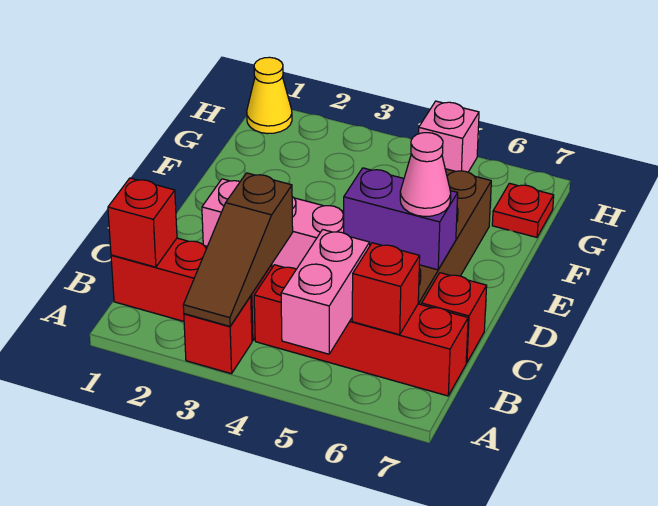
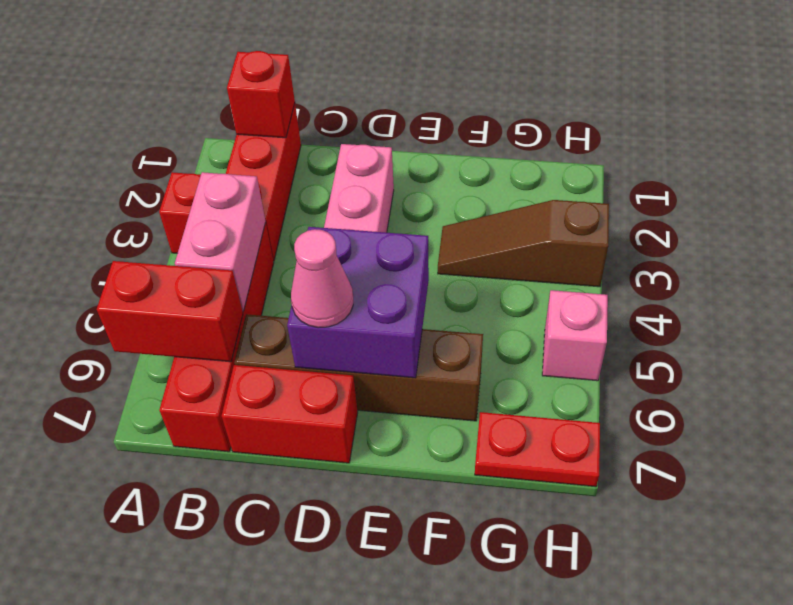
brown slope A3:C3 level 2 top C -> brown slope F3:H3 level 1 top H
pink brick A5:B5 level 2 -> pink brick B4:B5 level 2
red brick B6 level 2 -> red brick A6:B6 level 2
red brick C7 level 1 -> red brick C7:D7 level 1
purple brick D5:D6 level 2 -> purple brick D5:E6 level 2
red plate G7 level 1 -> red plate G7:H7 level 1
yellow cone H1 level 1 -> none

